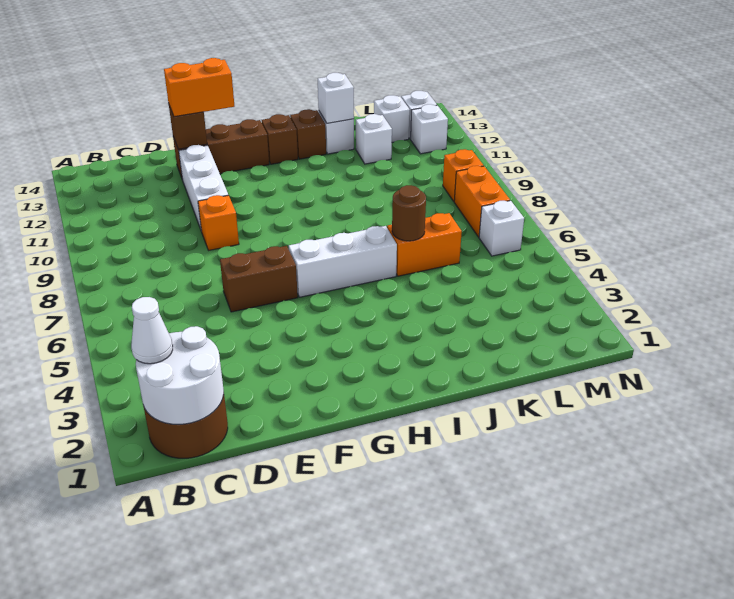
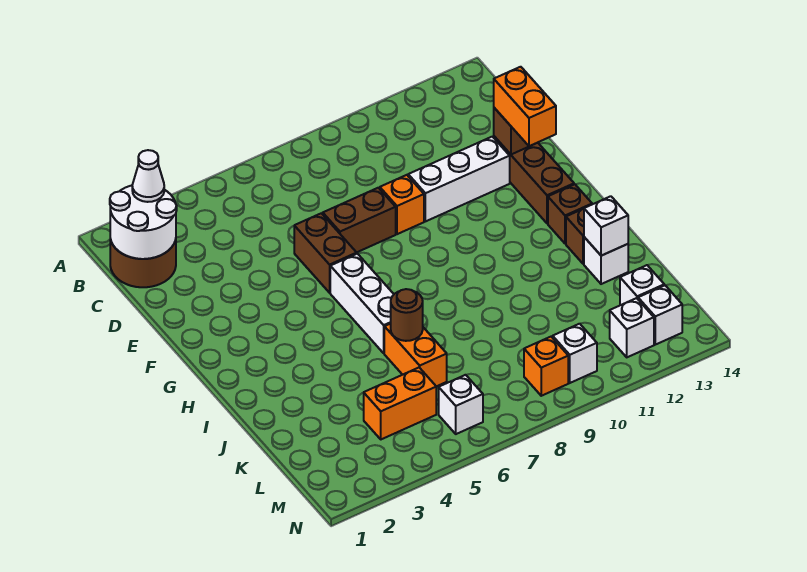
none -> brown brick E7:E8 level 1
white brick K12 level 1 -> white brick M10 level 1
orange brick M7:M8 level 1 -> orange brick L4:L5 level 1

